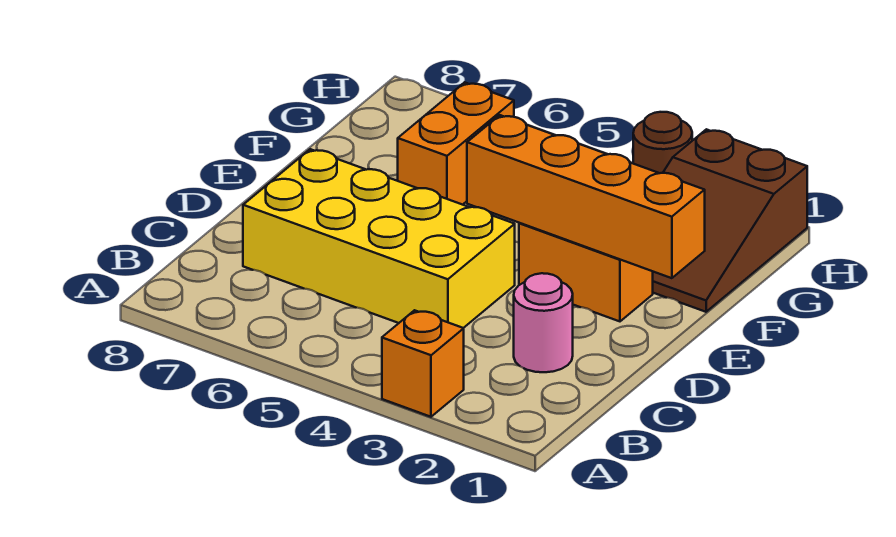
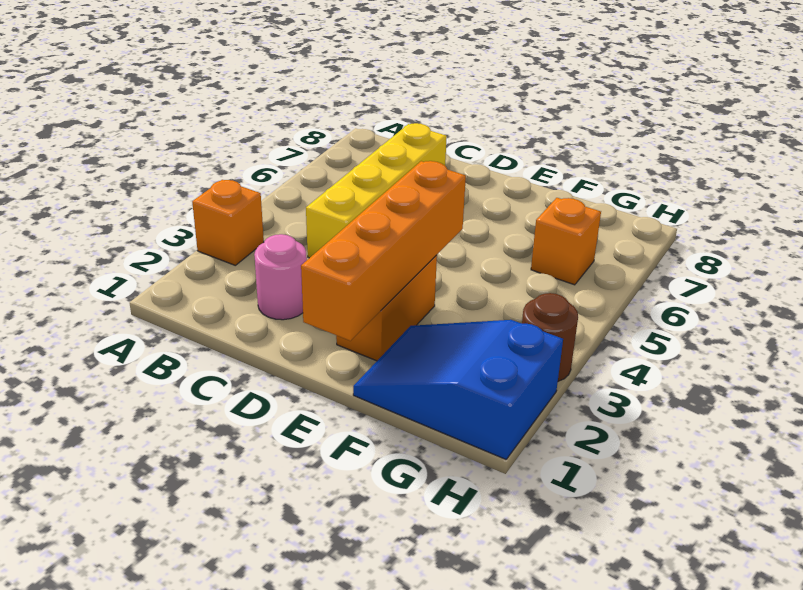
yellow brick C4:D7 level 1 -> yellow brick C4:C7 level 1
brown slope F1:H2 level 1 top H -> blue slope F1:H2 level 1 top H
orange brick F6:G6 level 1 -> orange brick G6 level 1

